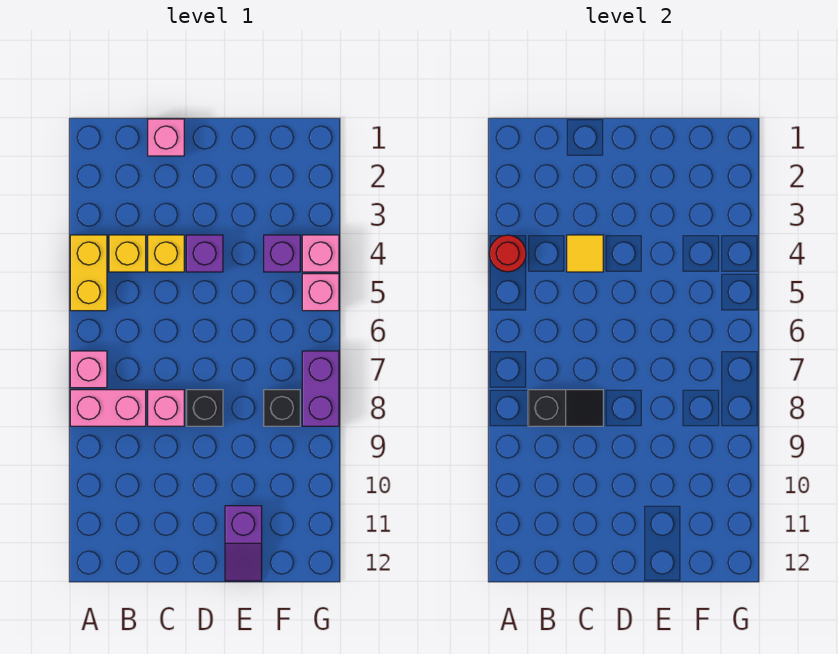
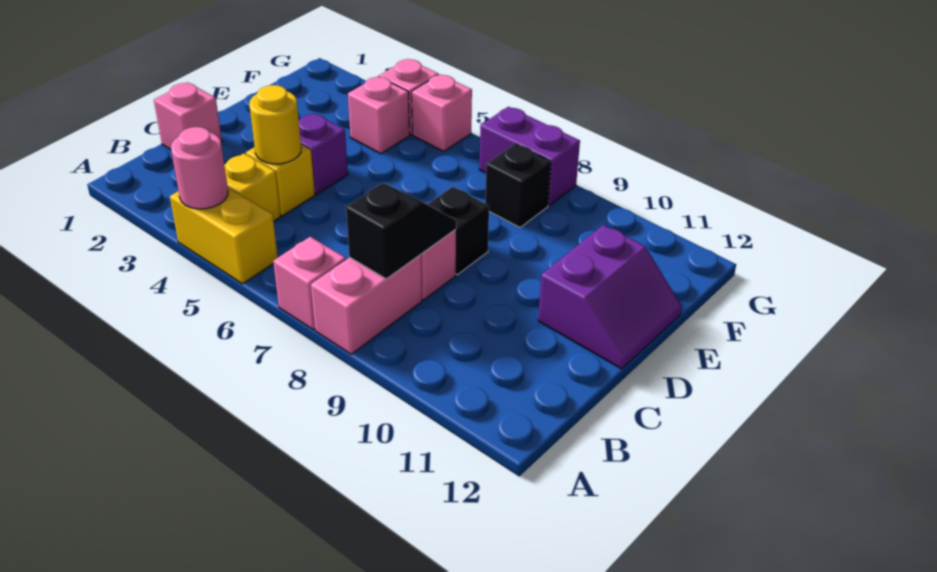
red round brick A4 level 2 -> pink round brick A4 level 2
yellow tile C4 level 2 -> yellow round brick C4 level 2
purple slope E11:E12 level 1 top 11 -> purple slope D11:E12 level 1 top 11
purple brick F4 level 1 -> pink brick F4 level 1

